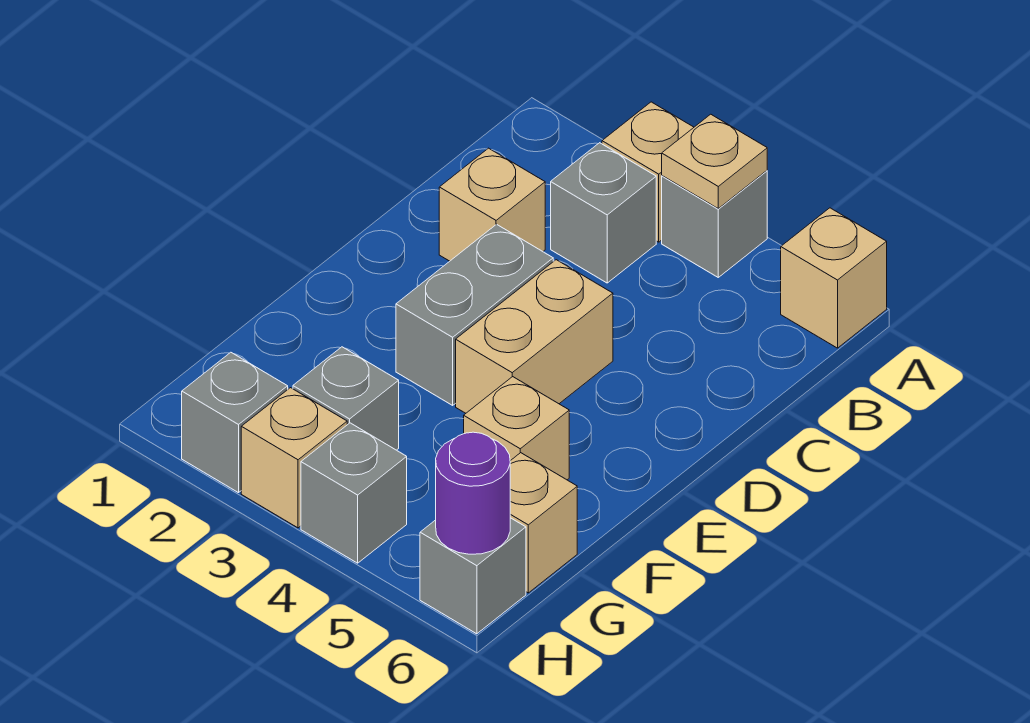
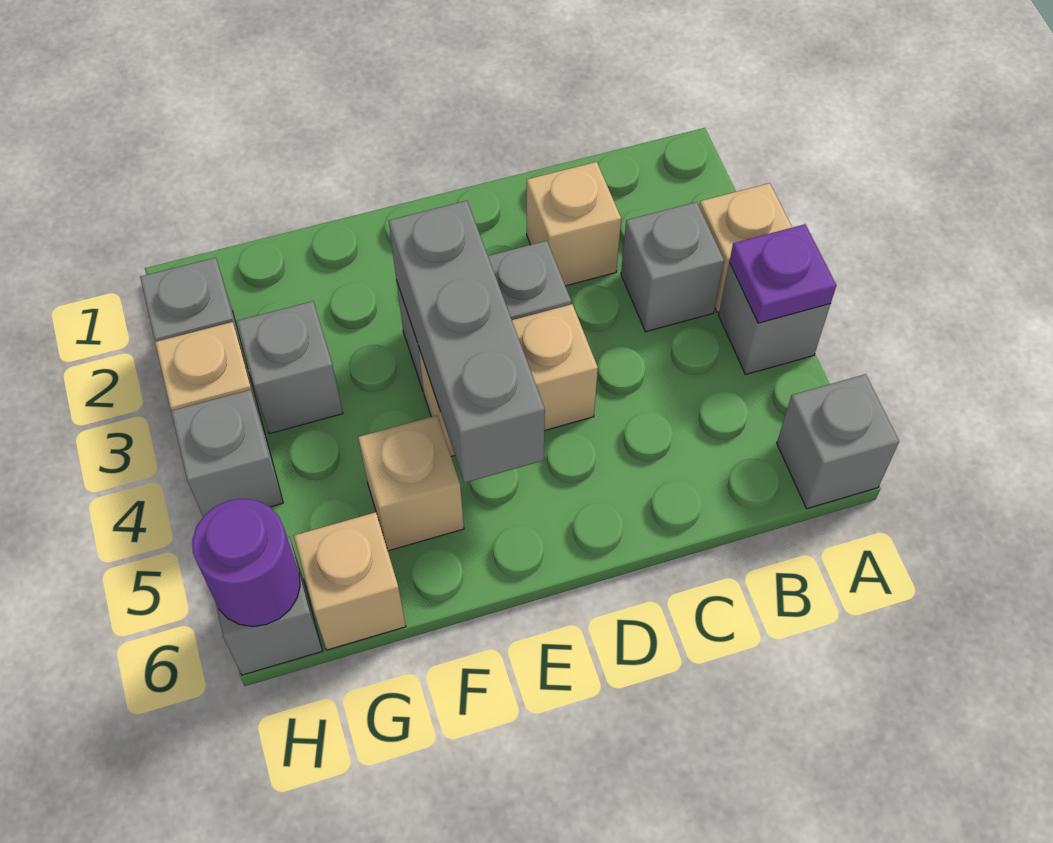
tan plate A4 level 2 -> purple plate A4 level 2
tan brick A6 level 1 -> grey brick A6 level 1
none -> grey brick E3:E5 level 2

